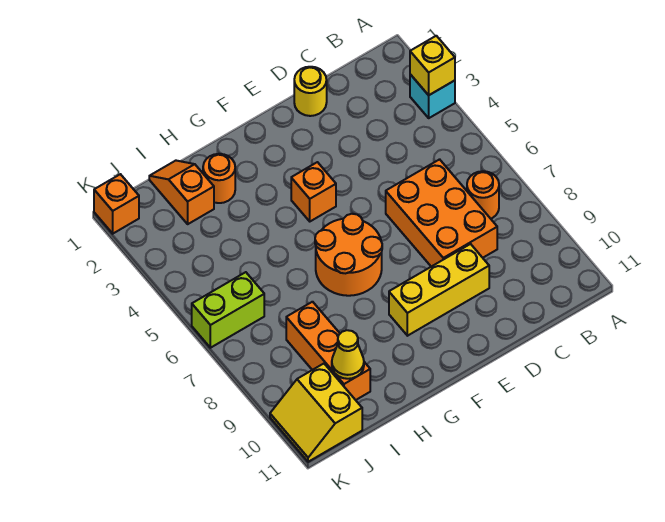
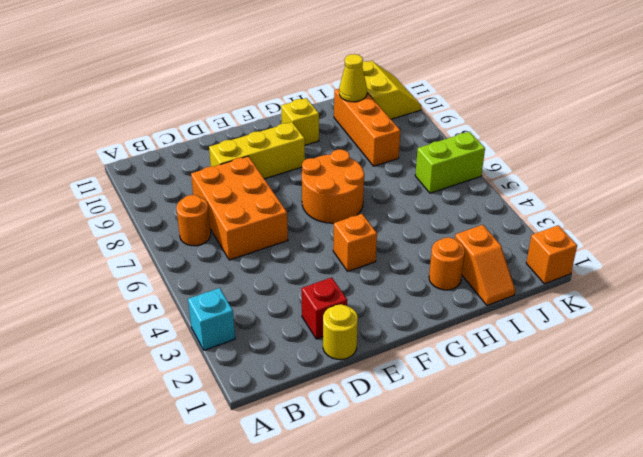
yellow brick A3 level 2 -> yellow brick G10 level 1
none -> red brick D2 level 1

